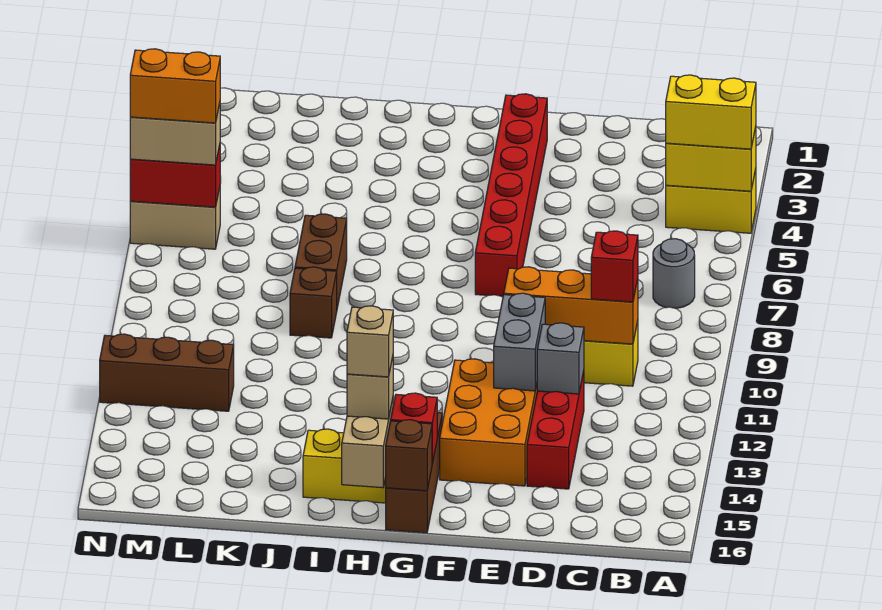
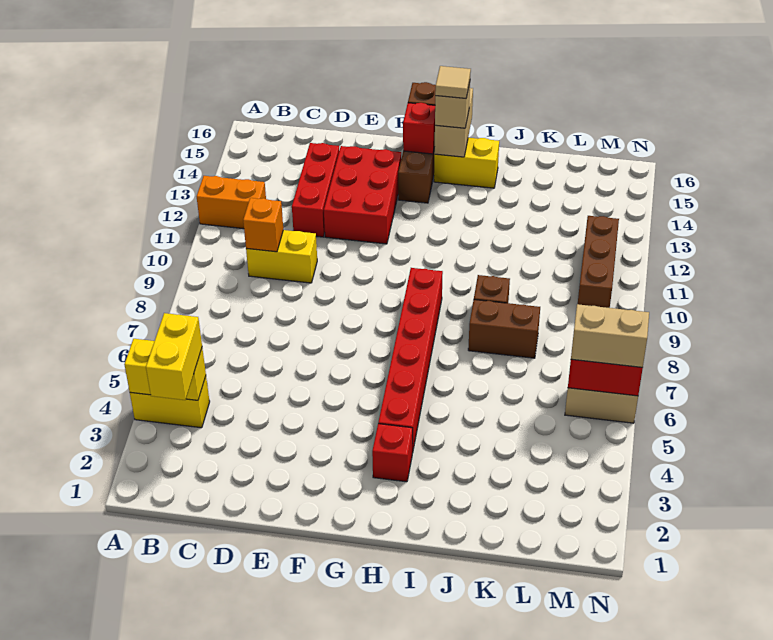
yellow brick A4:B4 level 3 -> yellow brick B3:B4 level 3
grey round brick B7 level 1 -> none
orange brick C10:E10 level 2 -> orange brick C10 level 2
red brick C10 level 3 -> red brick H3 level 1
grey brick D12 level 2 -> none
grey brick E11:E12 level 2 -> none
orange brick E12:F14 level 1 -> red brick E12:F14 level 1
red brick F2:F7 level 1 -> red brick H4:H9 level 1
tan brick H15 level 4 -> tan tile H15 level 4
brown brick J7:J8 level 1 -> brown brick J8:K8 level 1
brown brick L12:N12 level 1 -> brown brick M10:M12 level 1
orange brick M6:N6 level 4 -> orange brick A12:B12 level 1

